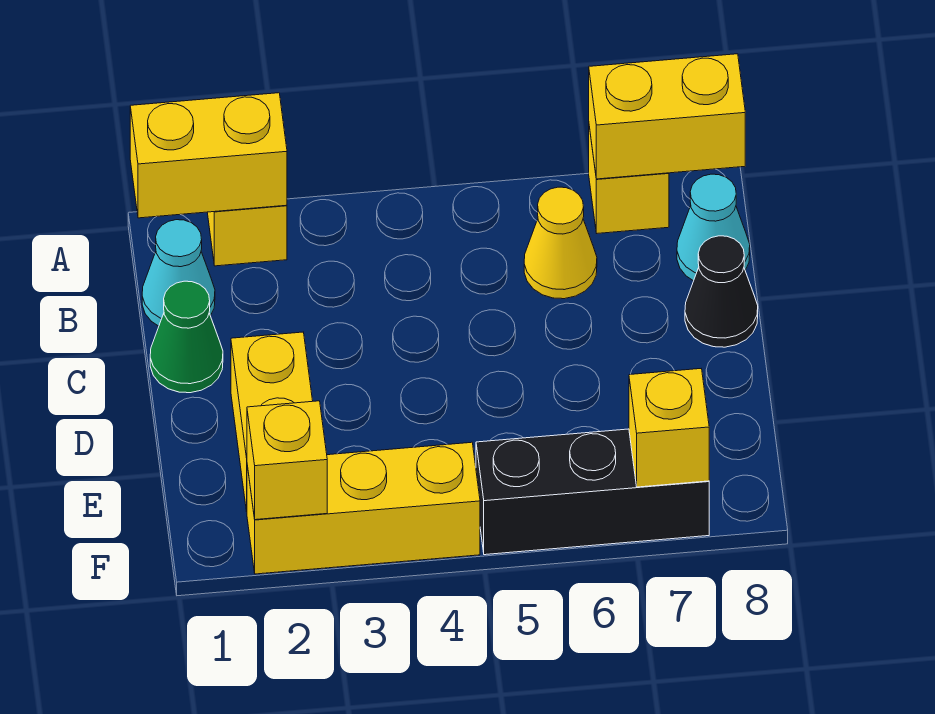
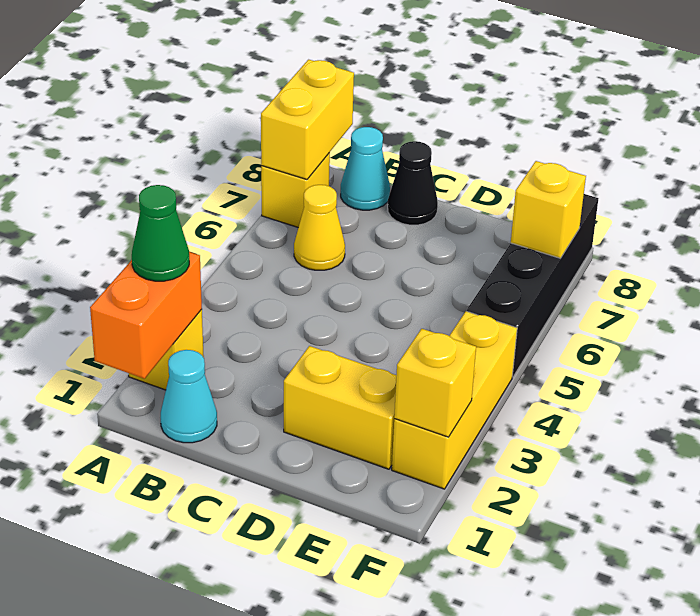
yellow brick A1:A2 level 2 -> orange brick A1:A2 level 2
green cone C1 level 1 -> green cone A2 level 3
black brick F5:F7 level 1 -> black brick F5:F8 level 1

